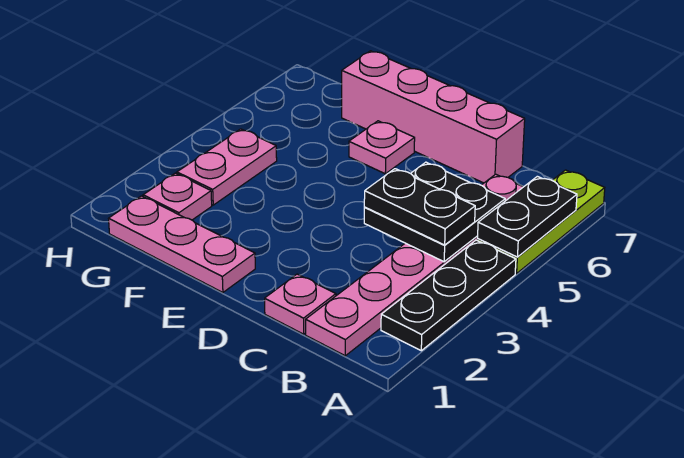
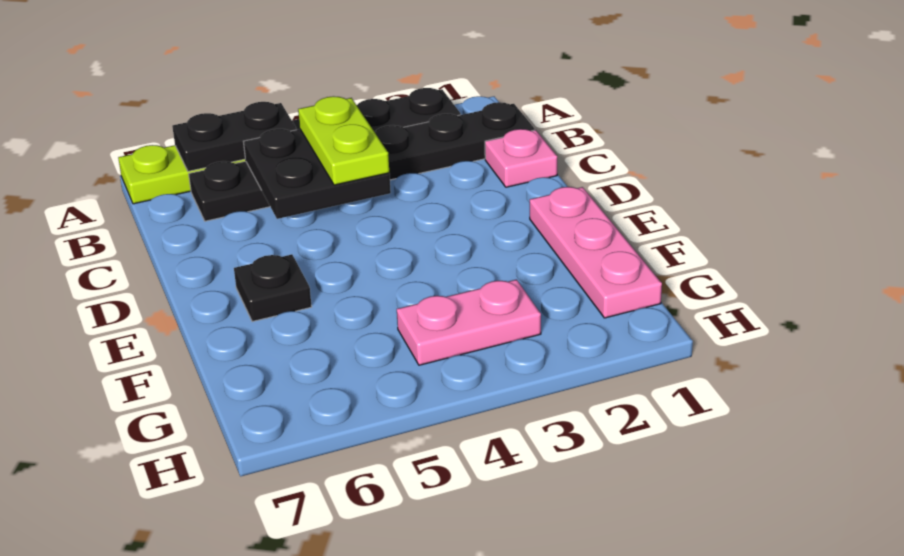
pink plate B1:B6 level 1 -> black plate B1:B6 level 1
black plate B4:C4 level 3 -> lime plate B4:C4 level 3
pink brick C7:F7 level 1 -> none
pink plate E6 level 1 -> black plate E6 level 1
pink plate G2 level 1 -> none

